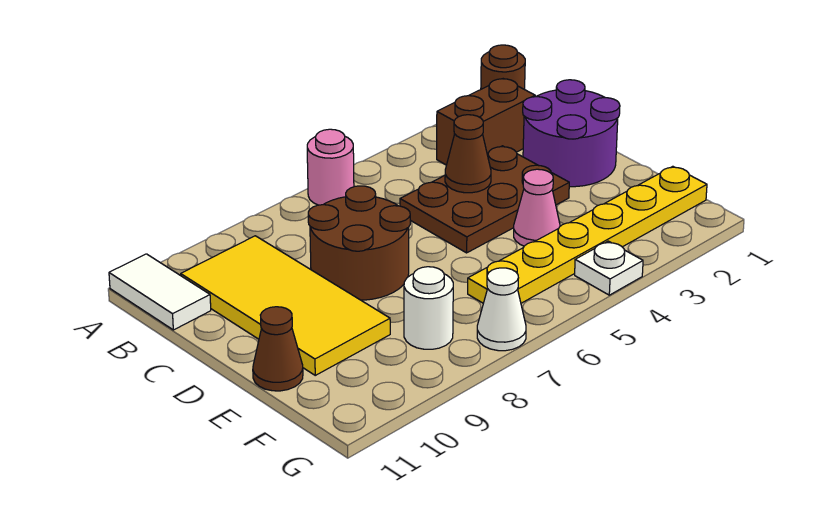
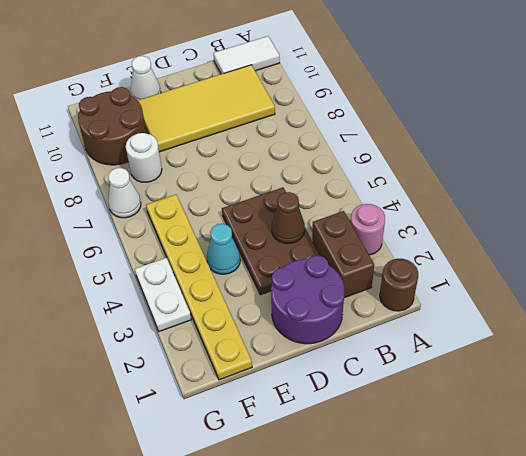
pink round brick A6 level 1 -> pink round brick A3 level 1
brown round brick C7:D8 level 1 -> brown round brick F9:G10 level 1
pink cone E4 level 1 -> cyan cone E4 level 1
brown cone E11 level 1 -> white cone E11 level 1
white plate G4 level 1 -> white plate G3:G4 level 1

